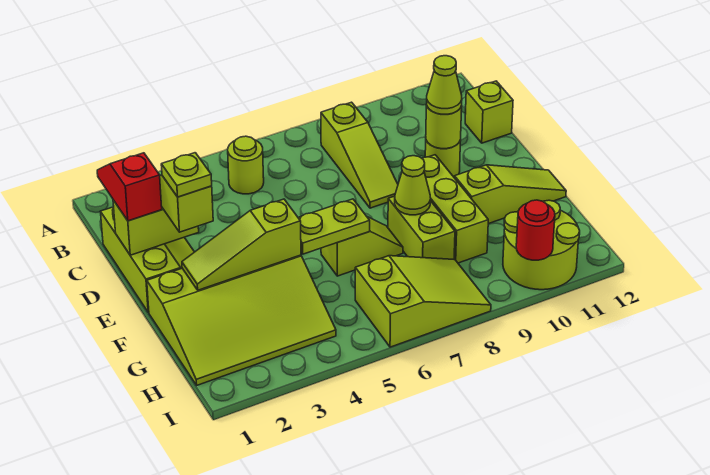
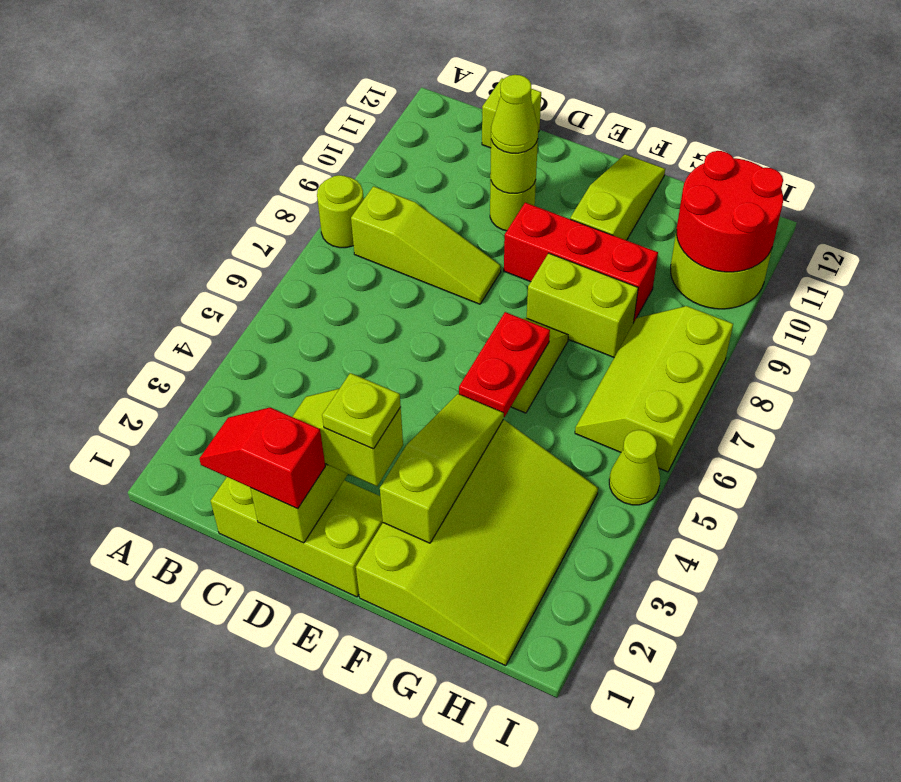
lime round brick B5 level 1 -> lime round brick A8 level 1
lime brick E9:G9 level 1 -> red brick E9:G9 level 1
lime slope F2:F4 level 2 top 4 -> lime slope F2:F4 level 2 top 2
lime plate F5:F6 level 2 -> red plate F5:F6 level 2
lime cone F8 level 2 -> lime cone I5 level 1
lime slope H6:I8 level 1 top 6 -> lime slope H6:I8 level 1 top I
red round brick I10 level 2 -> red round brick H10:I11 level 2

